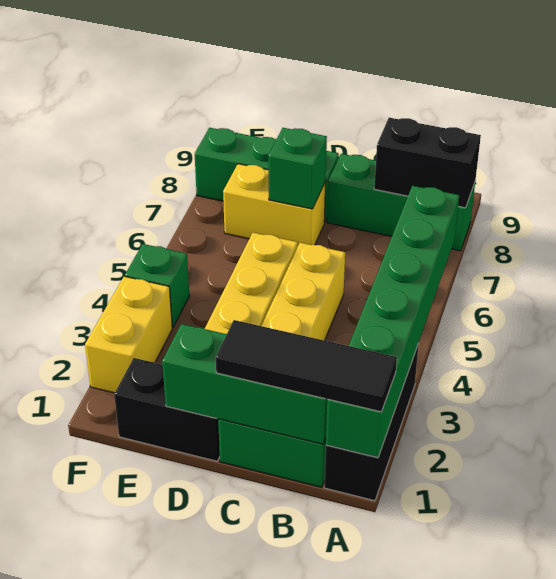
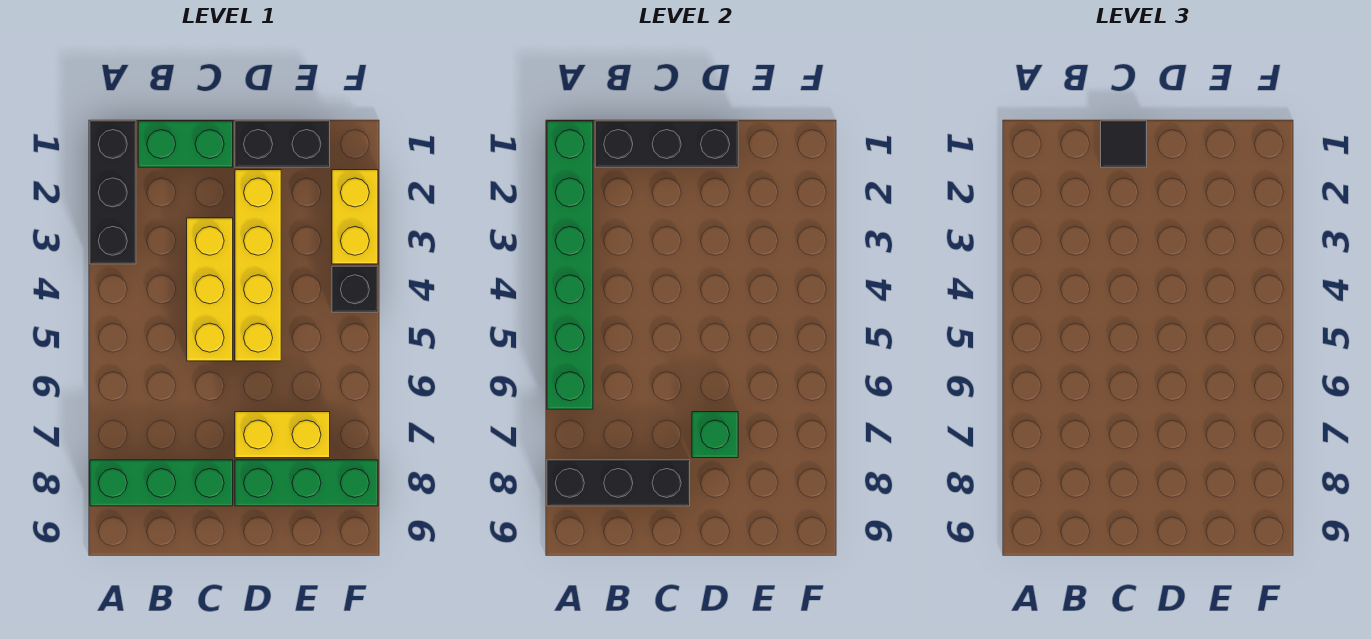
black tile A1:C1 level 3 -> black tile C1 level 3
black brick A8:B8 level 2 -> black brick A8:C8 level 2
green brick B1:D1 level 2 -> black brick B1:D1 level 2
green brick F4 level 1 -> black brick F4 level 1

